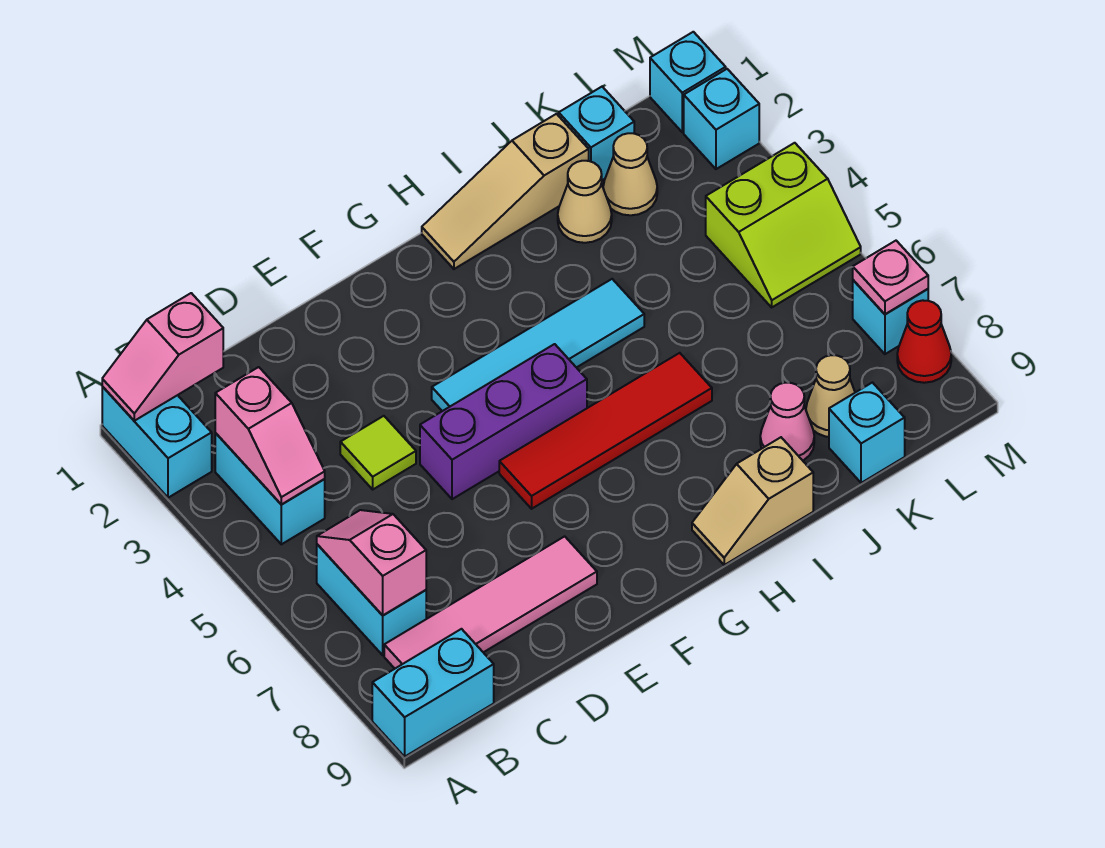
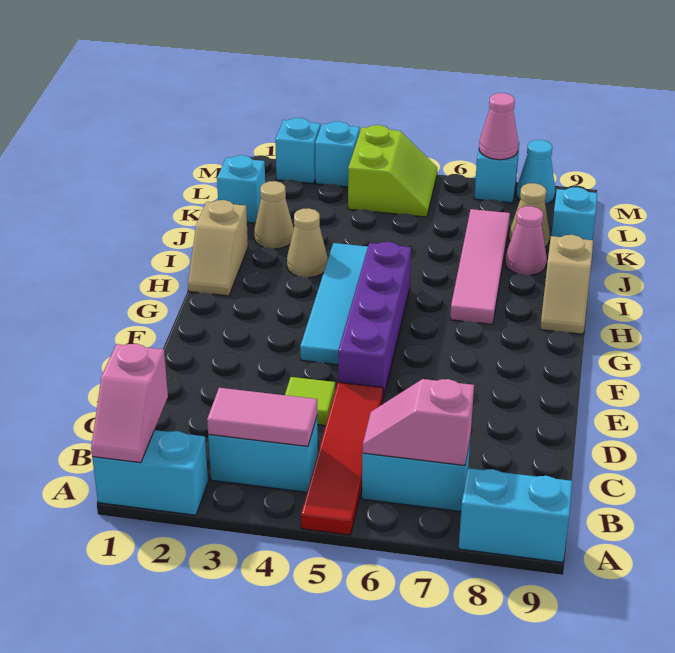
cyan brick A9:B9 level 1 -> cyan brick A8:A9 level 1
pink slope B3:B4 level 2 top 3 -> pink tile B3:B4 level 2
pink tile B8:E8 level 1 -> pink tile H7:K7 level 1
purple brick E5:G5 level 1 -> purple brick E5:H5 level 1
red tile F6:I6 level 1 -> red tile A5:D5 level 1
tan slope H1:J1 level 1 top J -> tan slope H1:I1 level 1 top I
tan cone K2 level 1 -> tan cone I3 level 1
cyan brick M1 level 1 -> cyan brick M3 level 1
pink plate M7 level 2 -> pink cone M7 level 2
red cone M8 level 1 -> cyan cone M8 level 1

